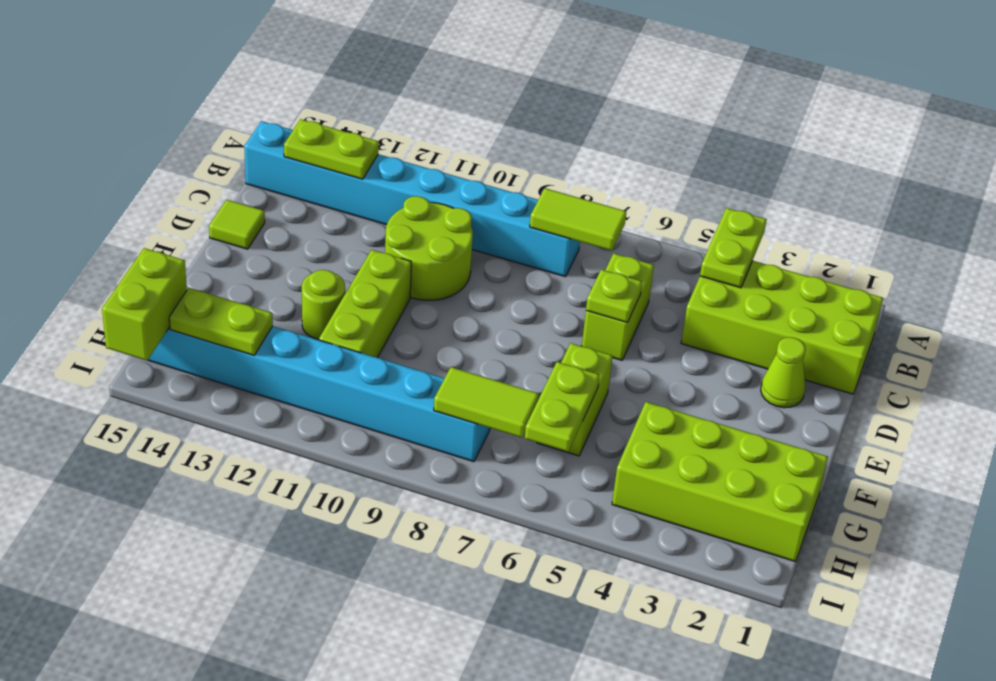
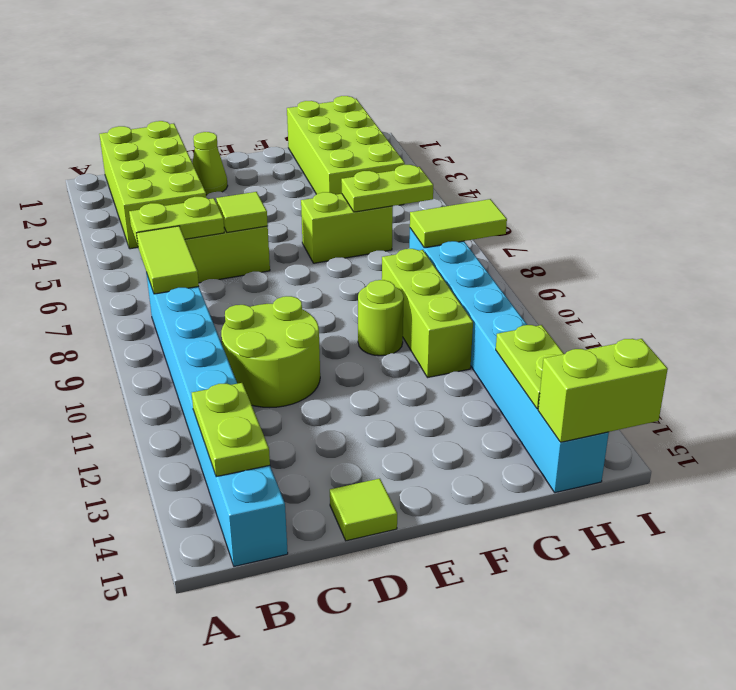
lime plate A4:B4 level 2 -> lime plate B6:C6 level 2
lime plate D6 level 2 -> lime tile D6 level 2
lime brick E11:G11 level 1 -> lime brick G9:G11 level 1
lime round brick F12 level 1 -> lime round brick F10 level 1
lime tile H7:H8 level 2 -> lime tile H8:I8 level 2

